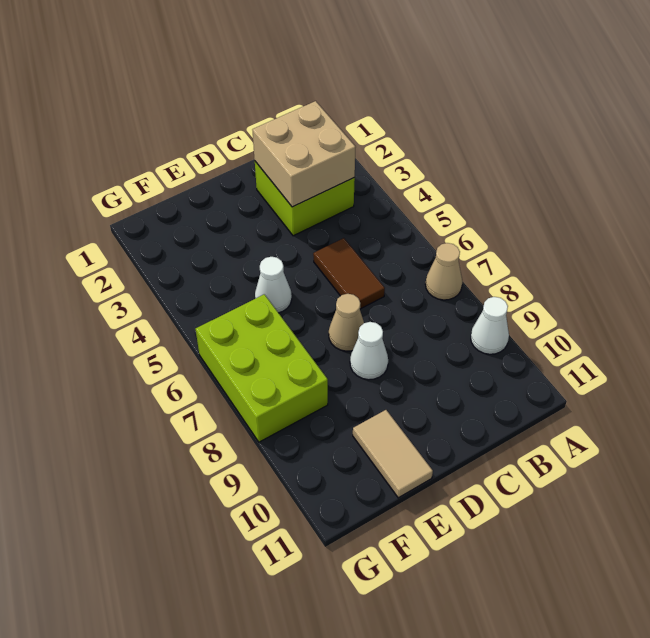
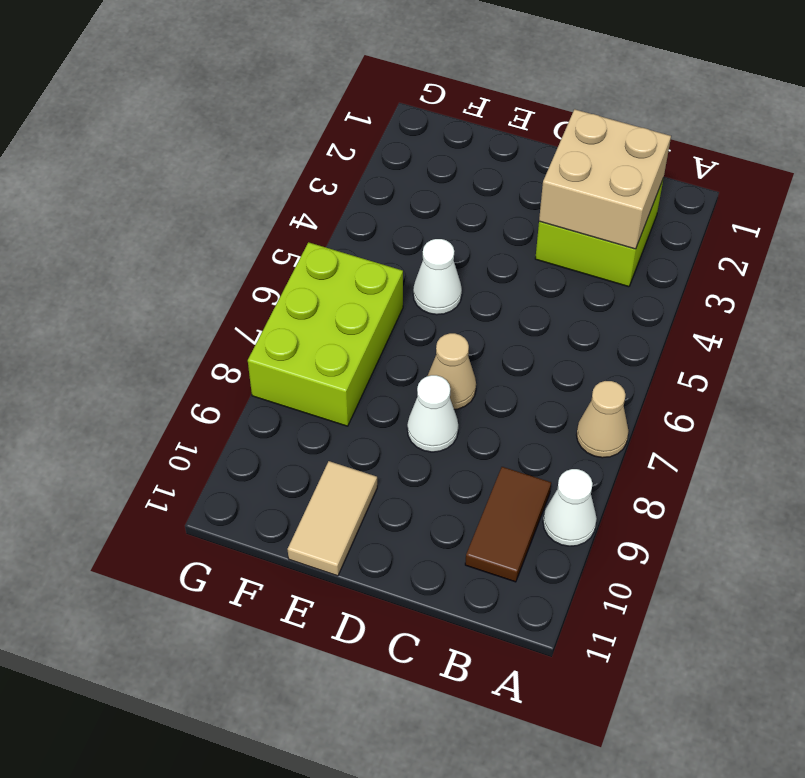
brown tile C5:C6 level 1 -> brown tile B9:B10 level 1

